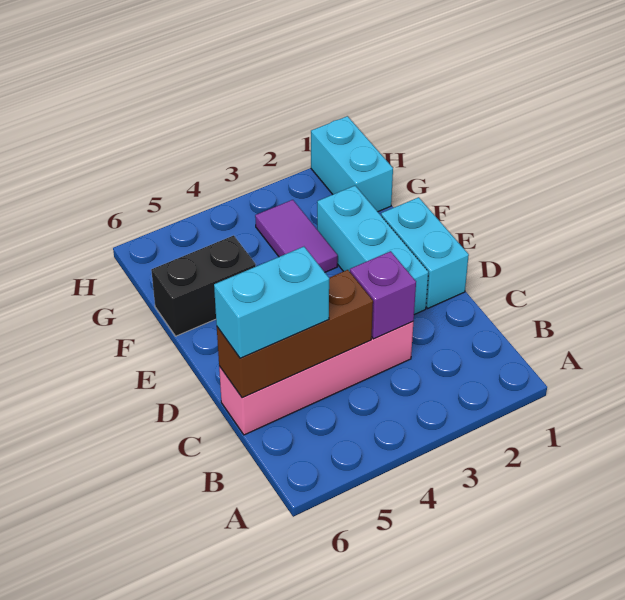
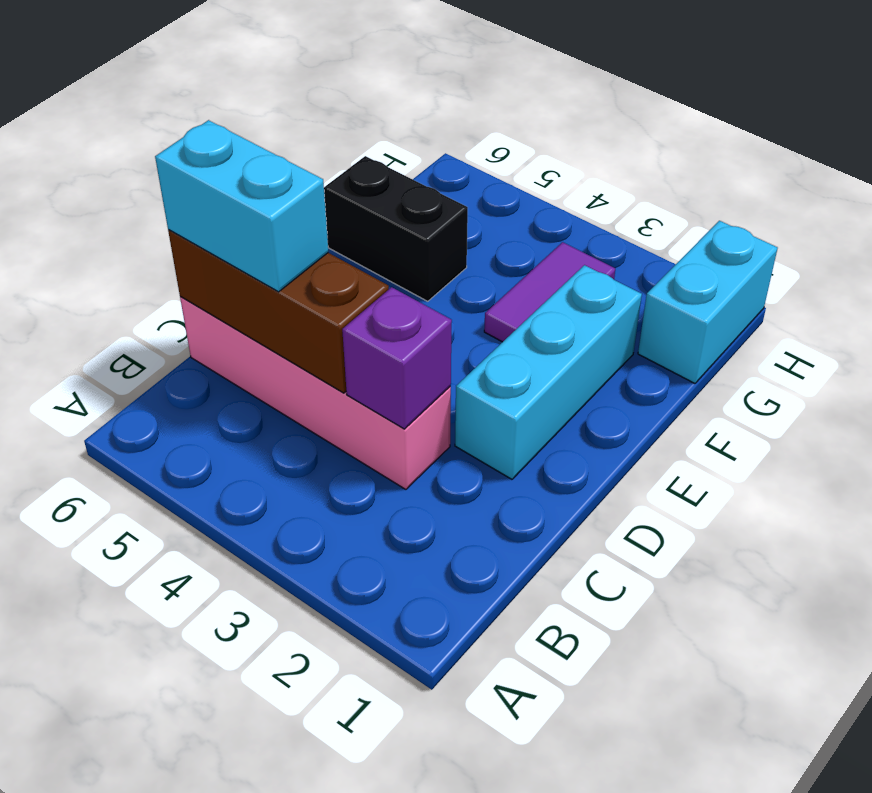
cyan brick D1:E1 level 1 -> none

